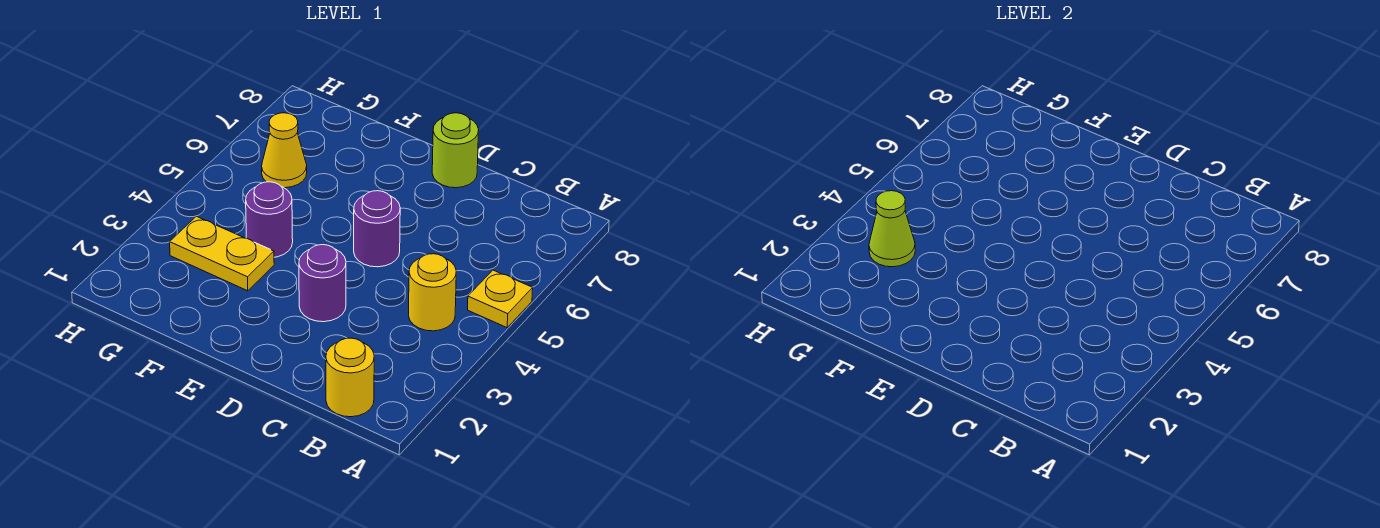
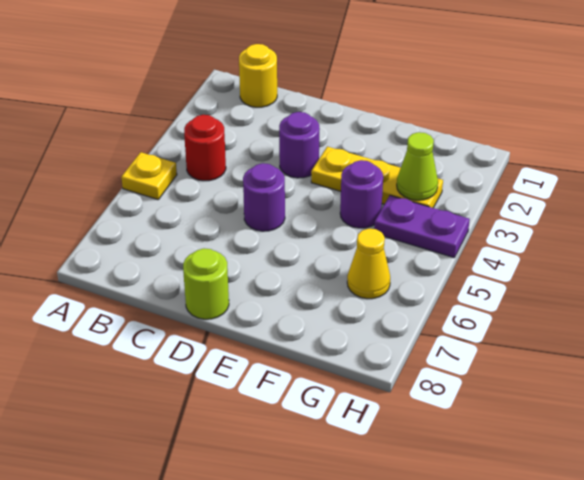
yellow round brick B4 level 1 -> red round brick B4 level 1
yellow plate F3:G3 level 1 -> yellow plate E3:G3 level 1
none -> purple plate G4:H4 level 1

